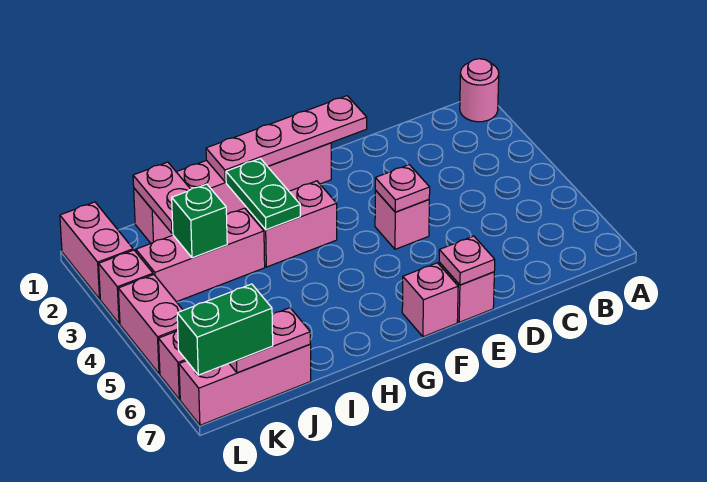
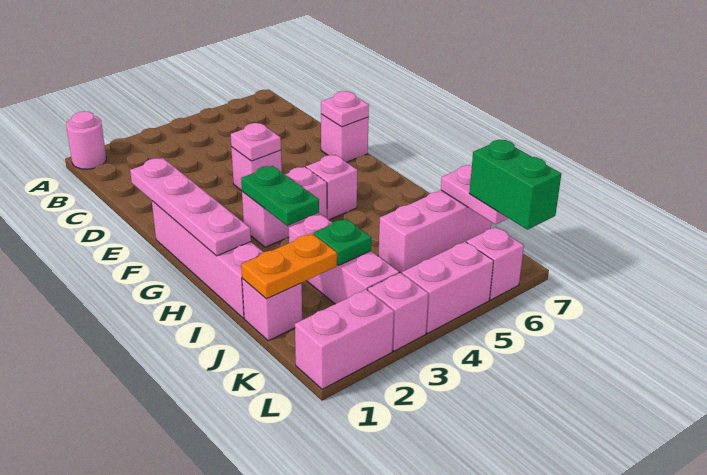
pink brick F7 level 1 -> pink brick G5 level 1
pink brick G3:H3 level 1 -> pink brick G3:G4 level 1
green plate H2:H3 level 2 -> green plate G3:H3 level 2
pink plate J1:J2 level 2 -> orange plate J1:J2 level 2
green brick J3 level 2 -> green plate J3 level 2
pink brick J7:L7 level 1 -> pink brick J5:J7 level 1

